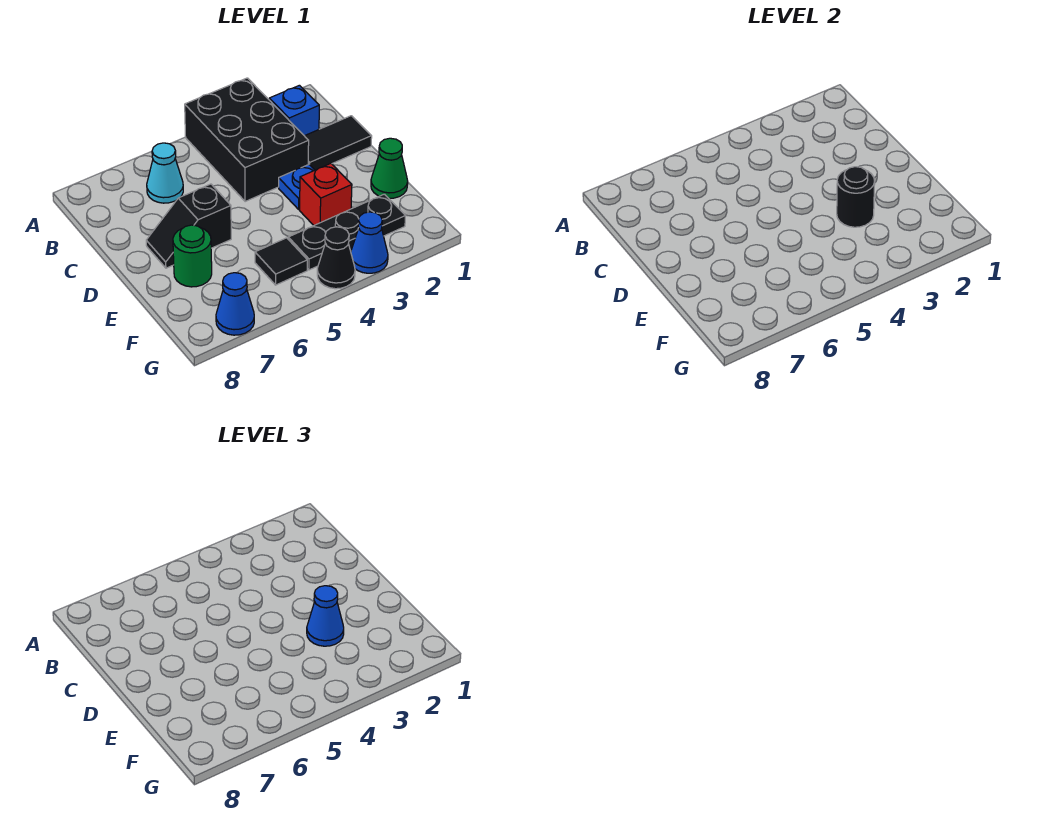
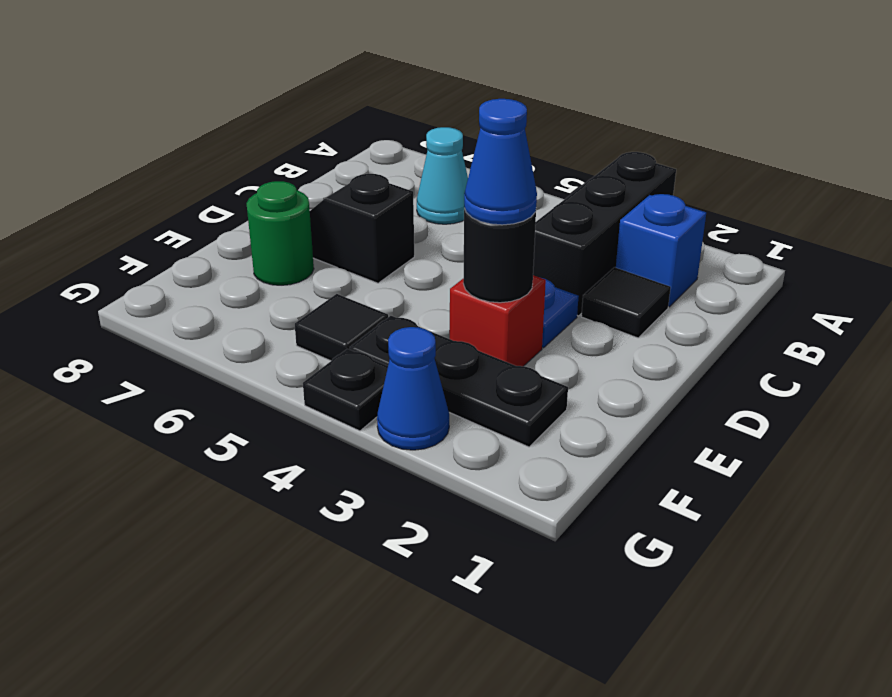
black brick A3:C4 level 1 -> black brick A3:C3 level 1
black tile C1:C2 level 1 -> black tile C2 level 1
green cone E1 level 1 -> none
black cone G4 level 1 -> black plate G4 level 1
blue cone G7 level 1 -> none

